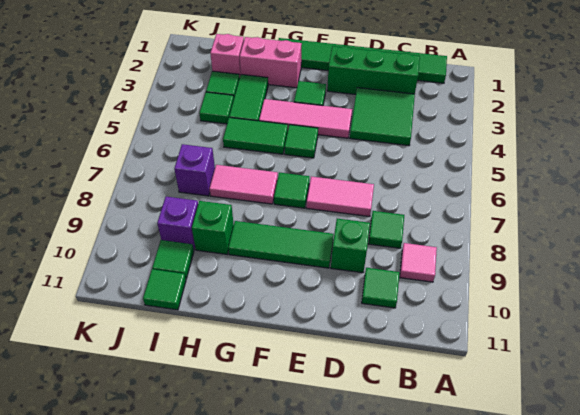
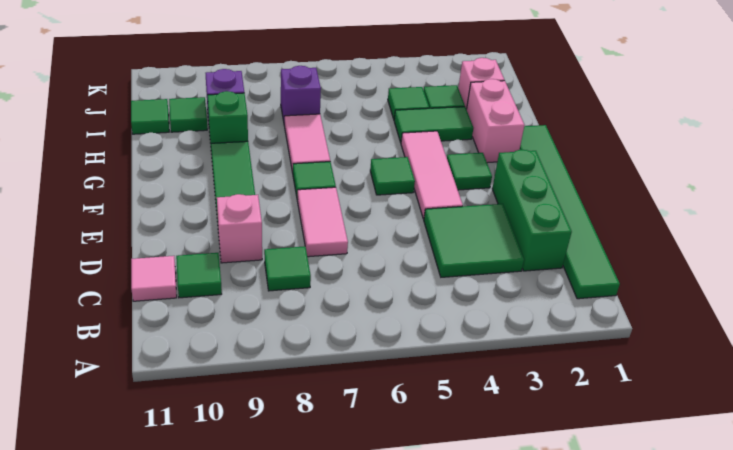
pink tile B9 level 1 -> pink tile C11 level 1
green brick D9 level 1 -> pink brick D9 level 1
green tile G5:H5 level 1 -> none

